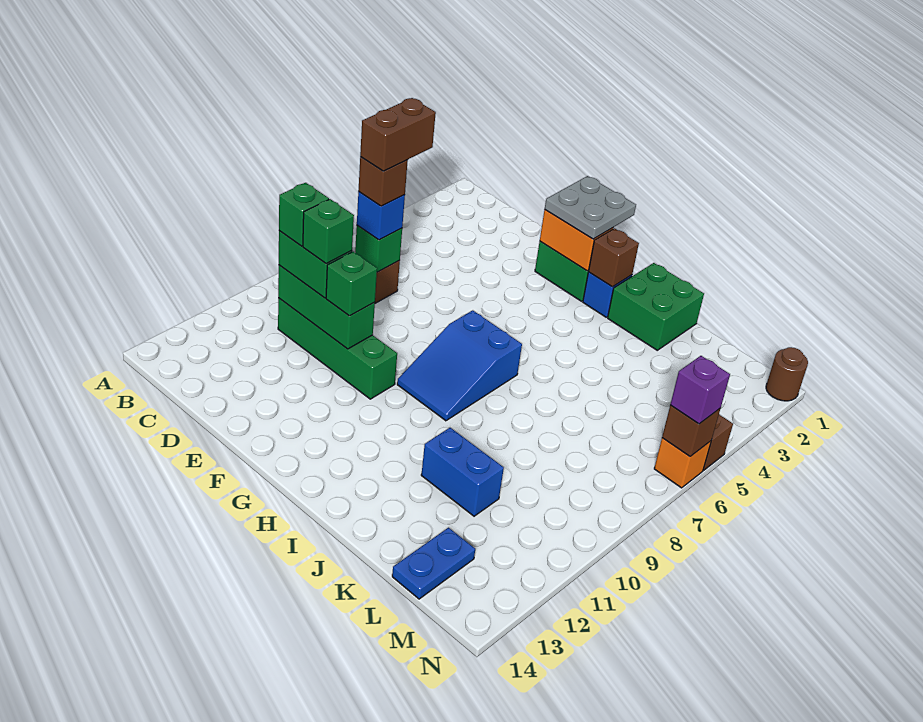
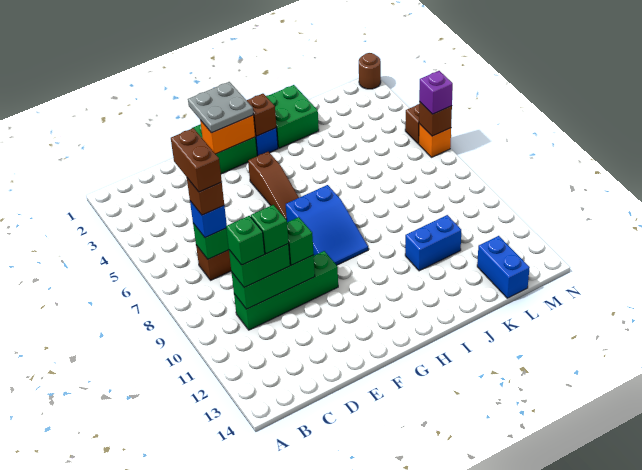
none -> brown slope G4:G6 level 1 top 4
blue plate L13:L14 level 1 -> blue brick L13:L14 level 1

